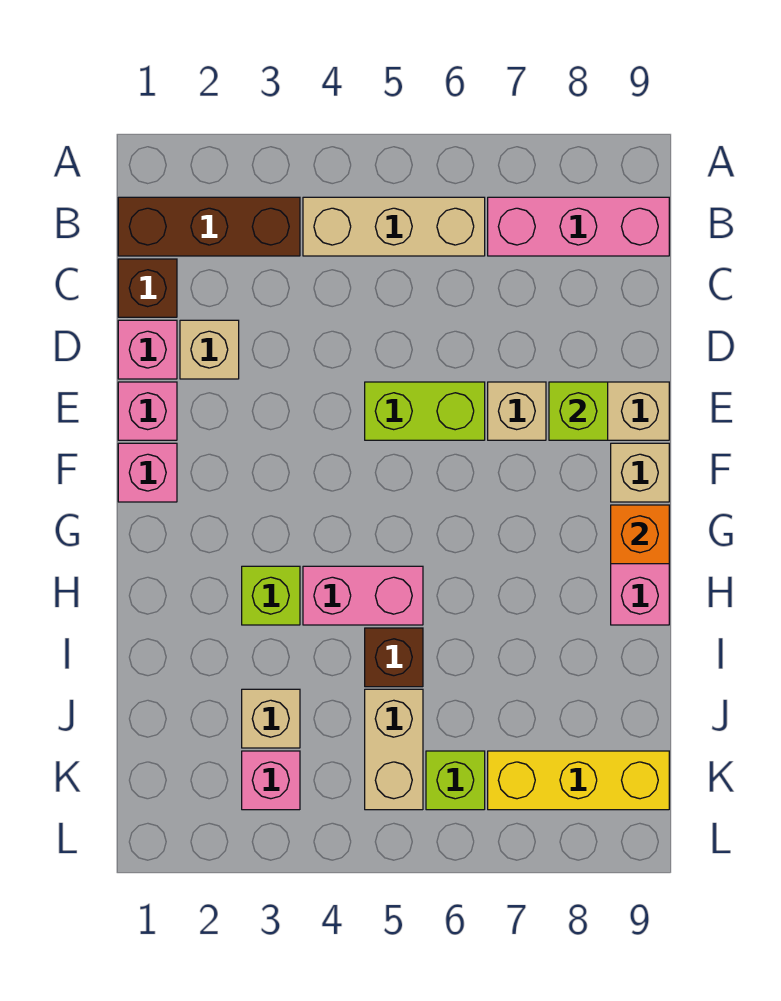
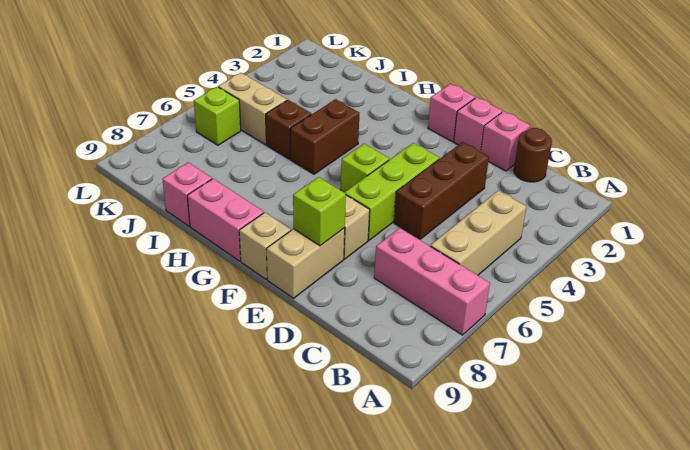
brown brick B1:B3 level 1 -> brown brick D3:D5 level 1
pink brick B7:B9 level 1 -> pink brick A7:C7 level 1
brown brick C1 level 1 -> brown round brick C1 level 1
tan brick D2 level 1 -> none
lime brick E5:E6 level 1 -> lime brick E4:E6 level 1
orange brick G9 level 2 -> none
lime brick H3 level 1 -> lime brick F5 level 1
pink brick H4:H5 level 1 -> brown brick H4:H5 level 1
tan brick J3 level 1 -> none
pink brick K3 level 1 -> pink brick I9 level 1
yellow brick K7:K9 level 1 -> none

